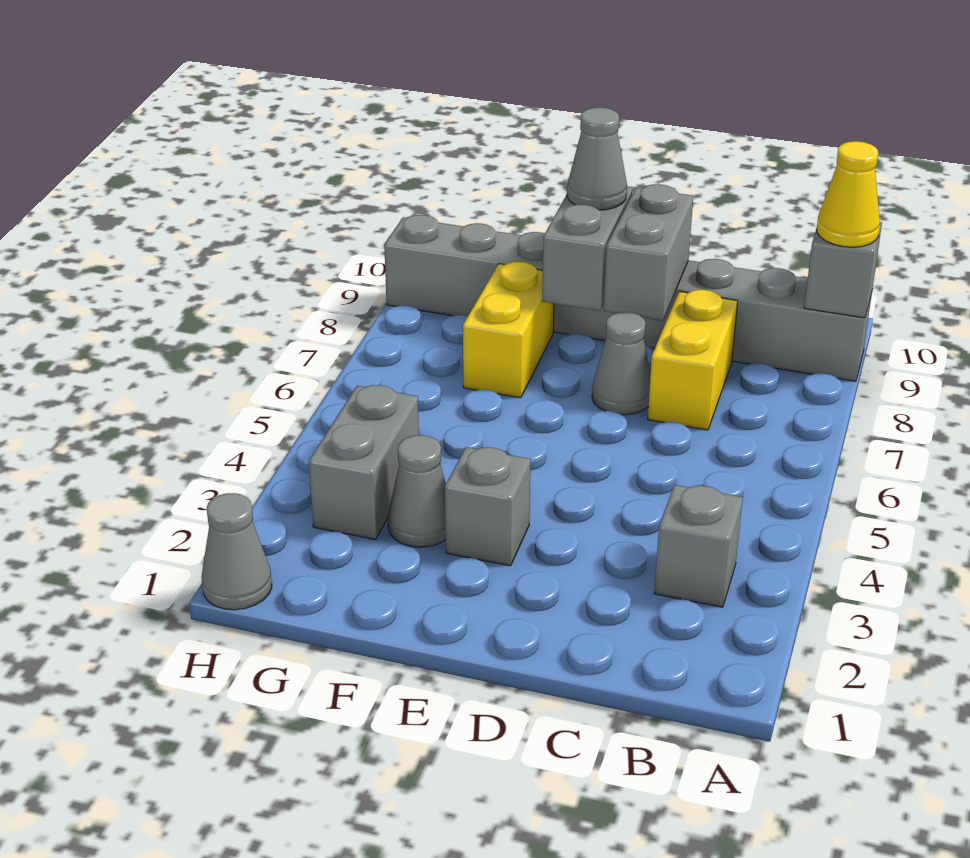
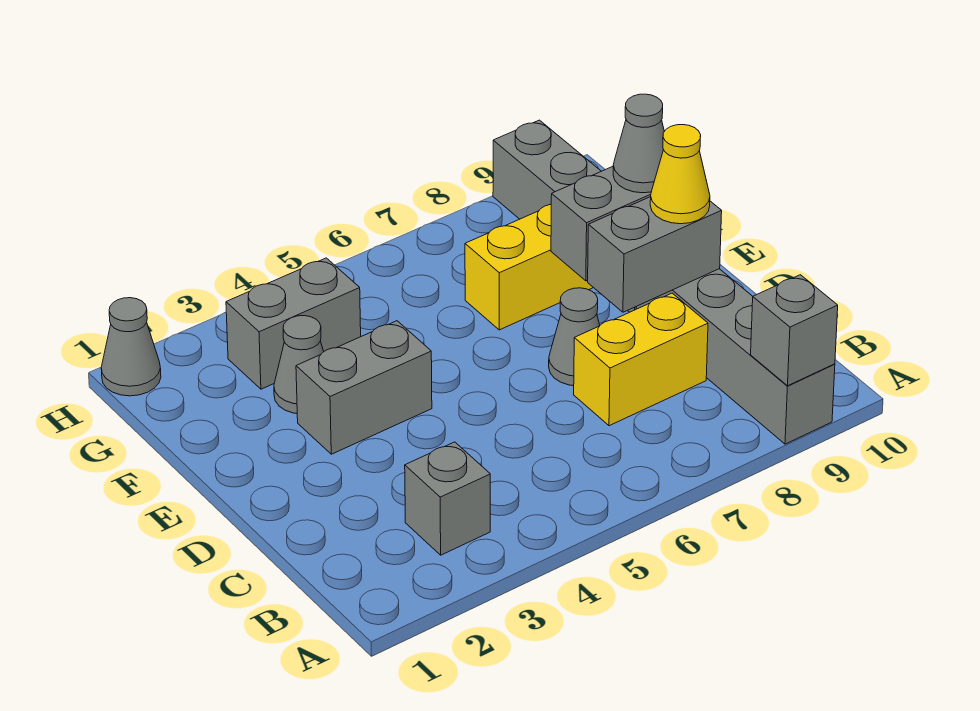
yellow cone A9 level 3 -> yellow cone D9 level 3
grey brick E3 level 1 -> grey brick E3:E4 level 1

